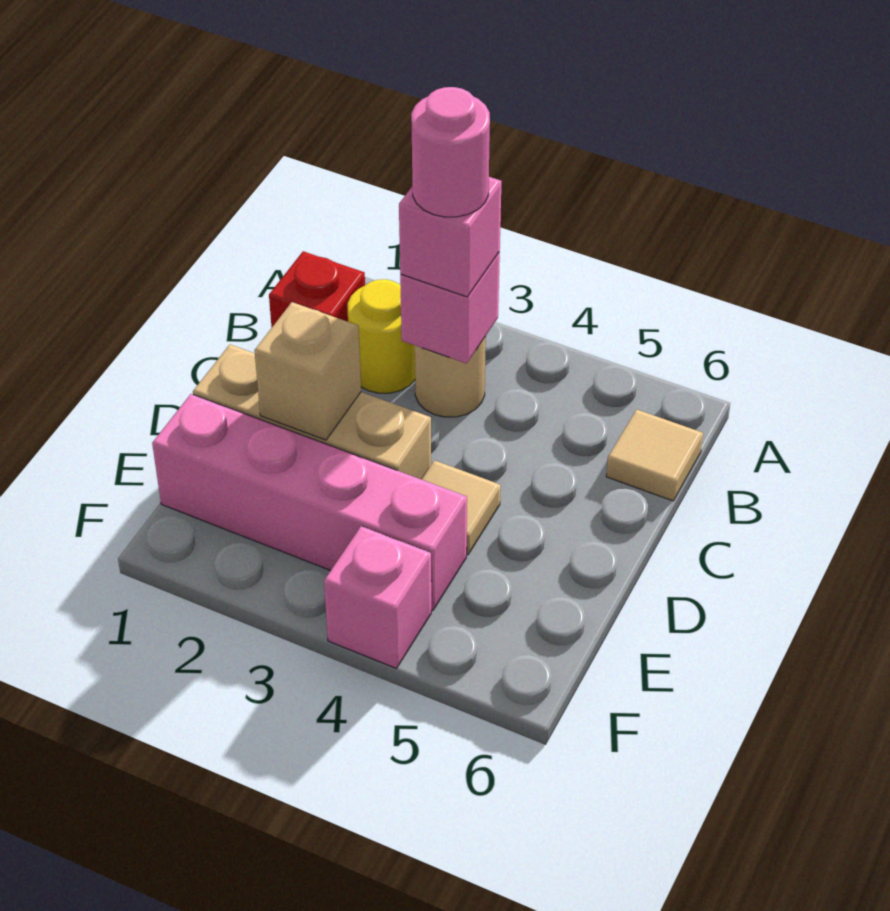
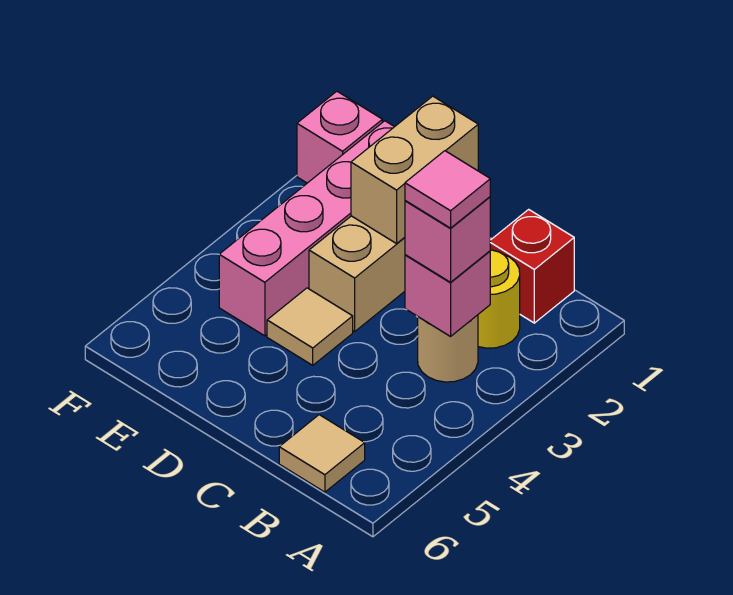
pink round brick B3 level 4 -> pink tile B3 level 4
tan brick D2 level 2 -> tan brick D1:D2 level 2
pink brick F4 level 1 -> pink brick F1 level 1

